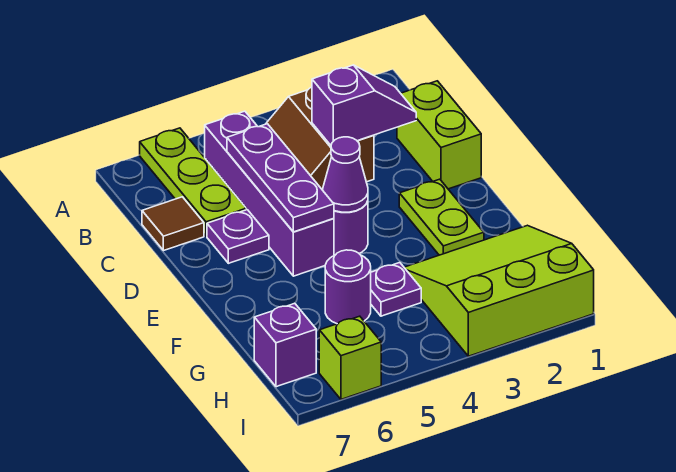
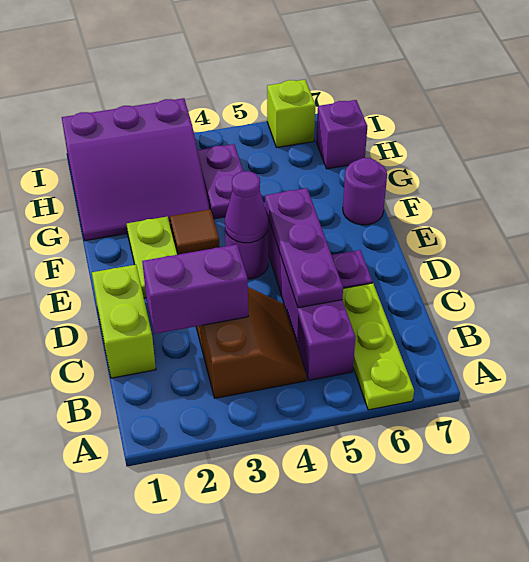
purple slope C2:C3 level 2 top 3 -> purple brick C2:C3 level 2
brown tile C7 level 1 -> brown tile F3 level 1
lime slope G1:I3 level 1 top I -> purple slope G1:I3 level 1 top I
purple plate G4 level 1 -> purple plate G4:H4 level 1
purple round brick G5 level 1 -> purple round brick F7 level 1

